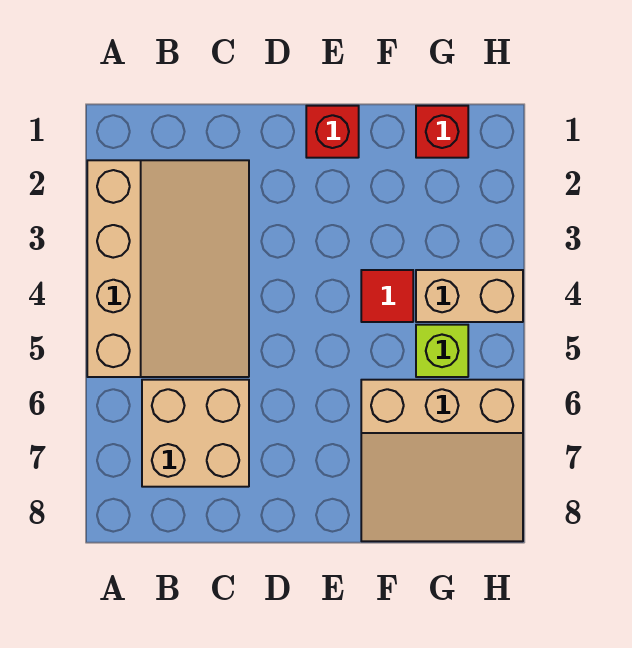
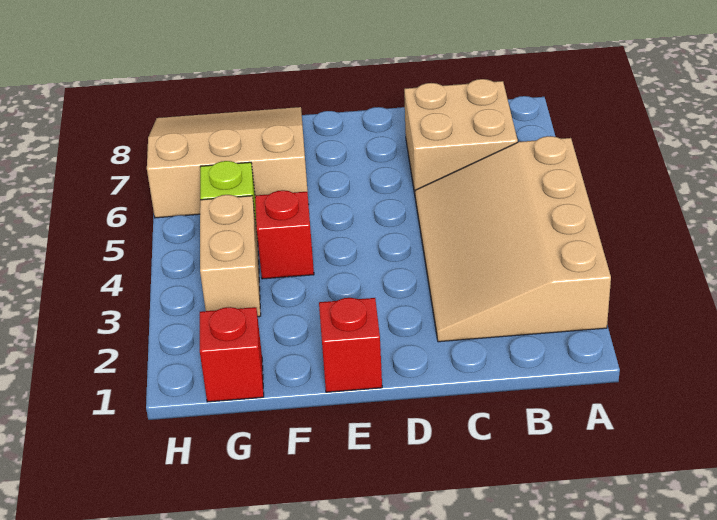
red tile F4 level 1 -> red brick F4 level 1
tan brick G4:H4 level 1 -> tan brick G3:G4 level 1

